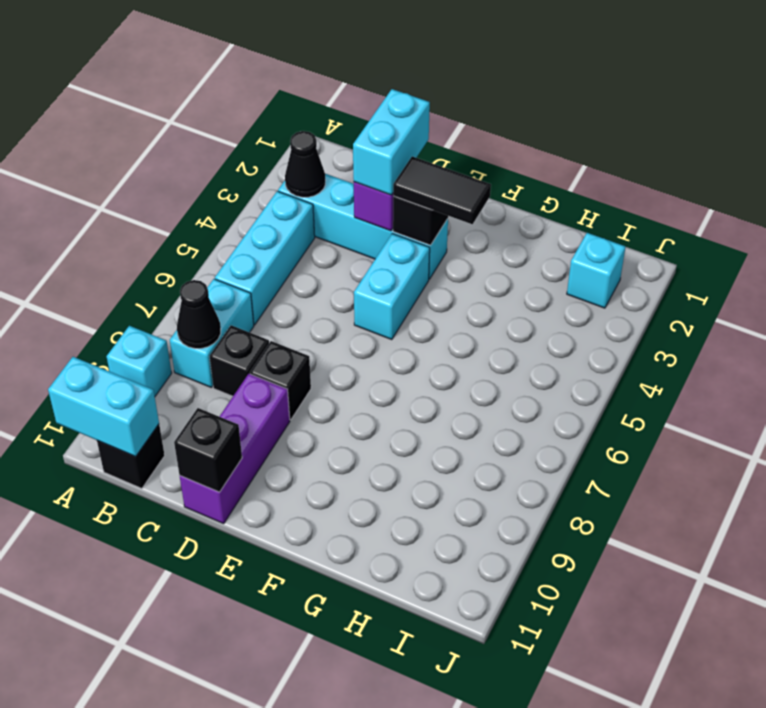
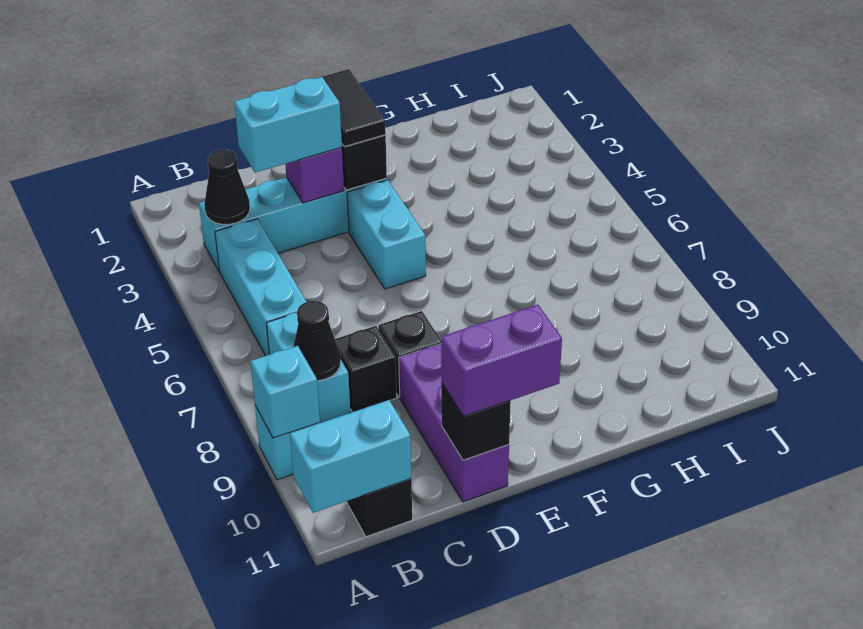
cyan brick D2:D3 level 3 -> cyan brick C3:D3 level 3
none -> purple brick D11:E11 level 3
black tile E3:F3 level 3 -> black tile E2:E3 level 3
cyan brick I2 level 1 -> cyan brick A9 level 2

